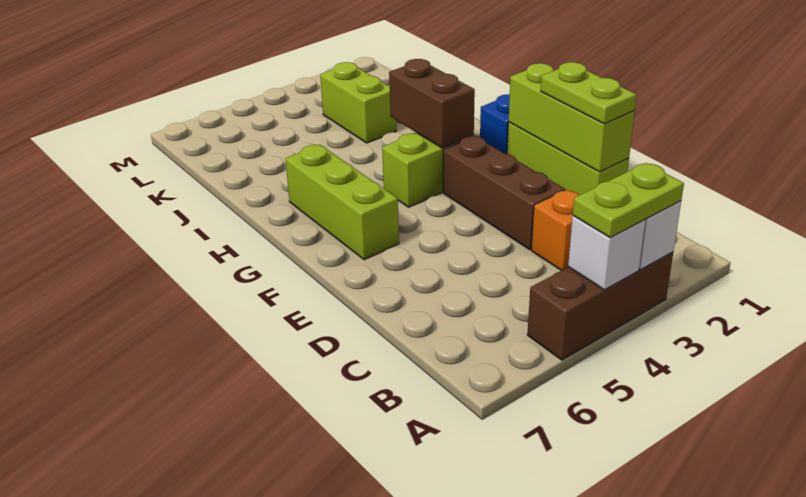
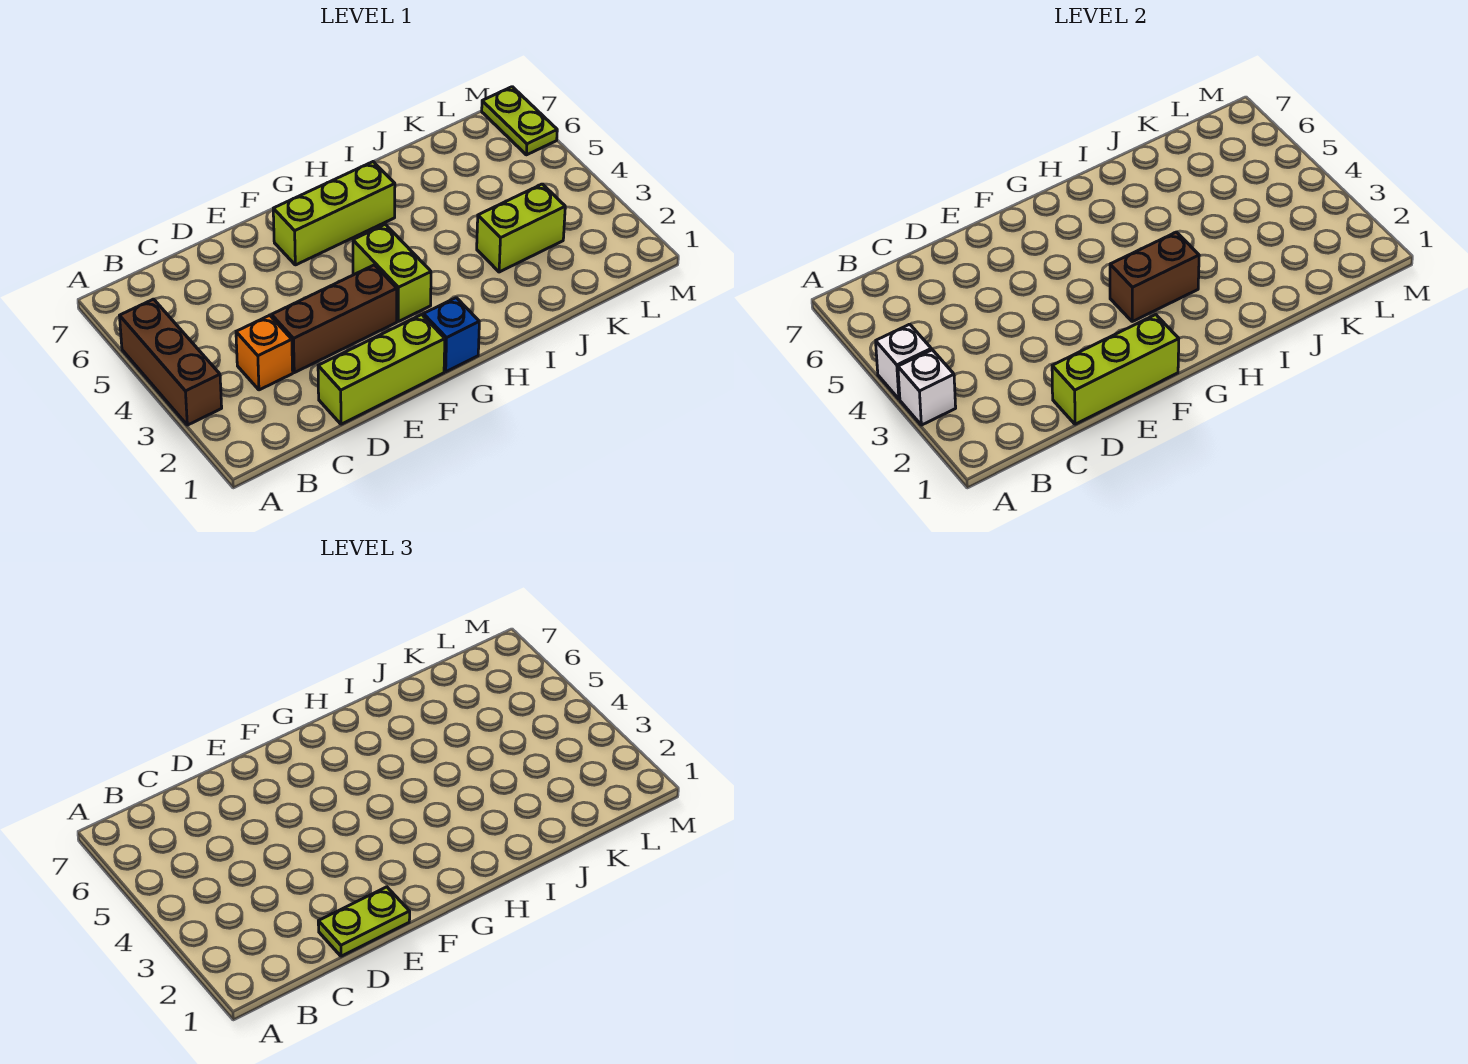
lime plate A3:A4 level 3 -> lime plate M6:M7 level 1

